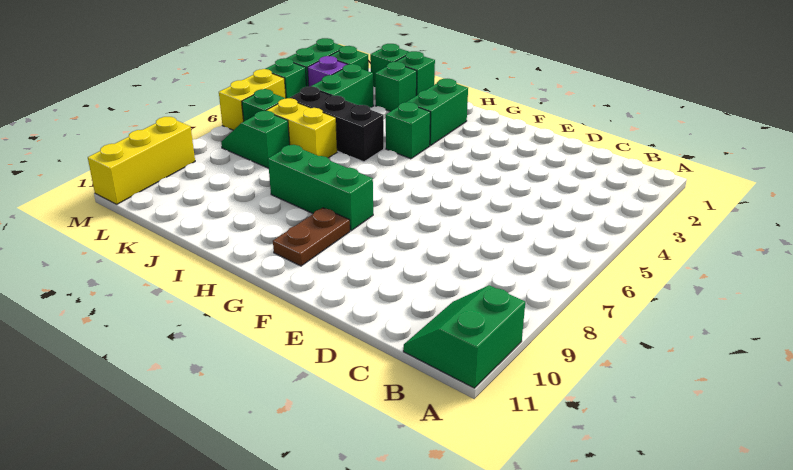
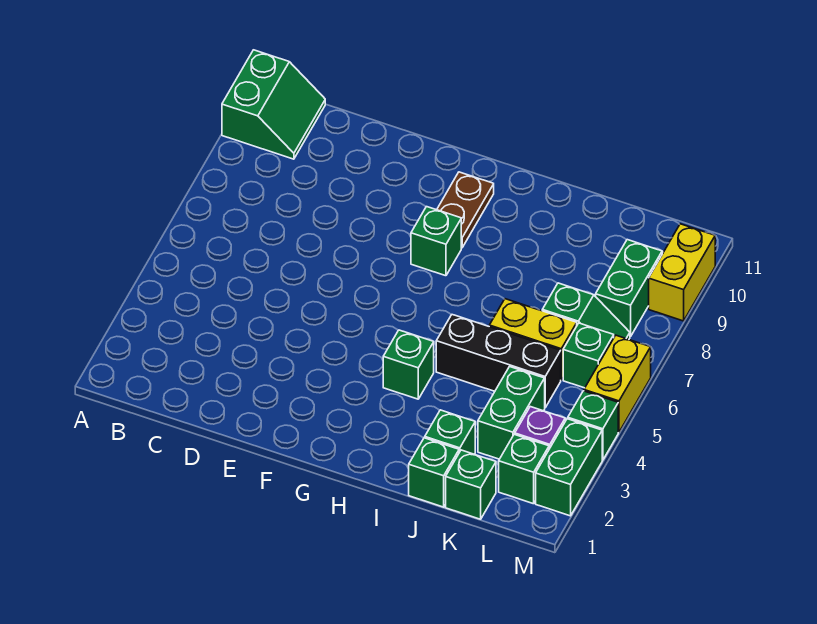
green brick G8:I8 level 1 -> green brick G8 level 1
green brick H2:H3 level 1 -> green brick L8:L9 level 1
yellow brick M9:M11 level 1 -> yellow brick M9:M10 level 1

